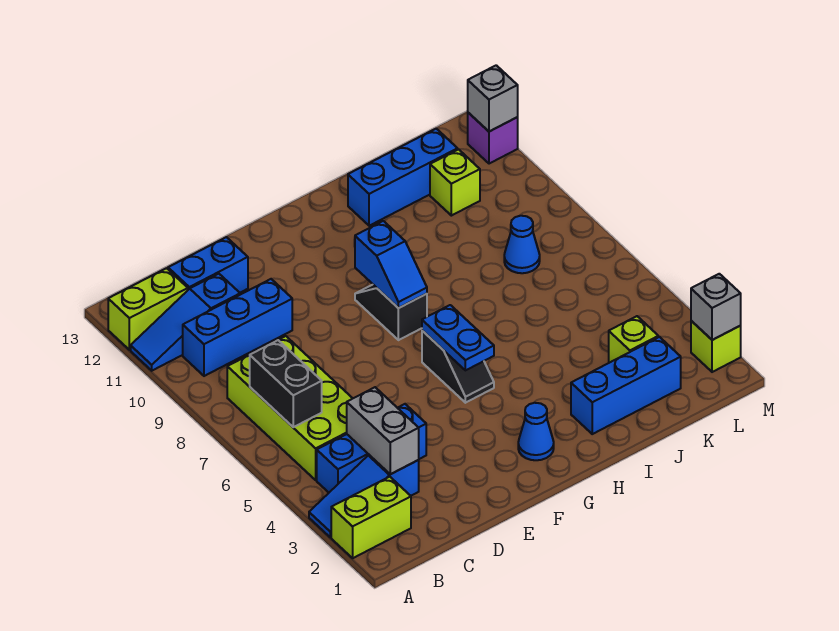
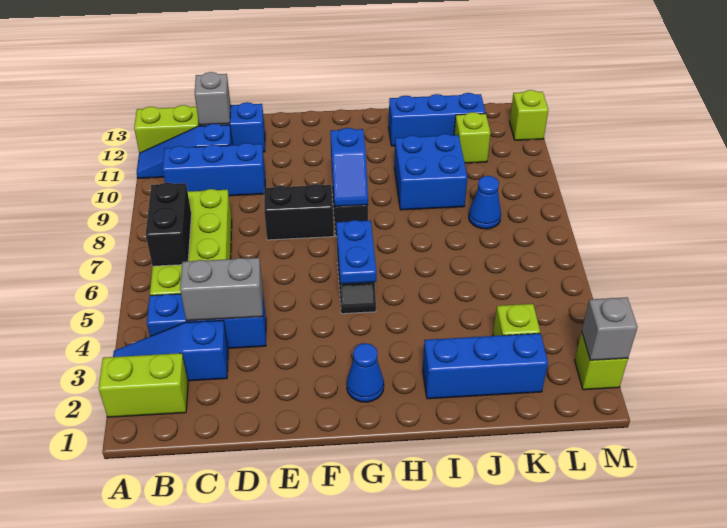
grey brick C3:C4 level 2 -> grey brick C4:D4 level 2
none -> black brick E8:F8 level 1
none -> blue brick I9:J10 level 1
purple brick M12 level 1 -> lime brick M12 level 1
grey brick M12 level 2 -> grey brick C12 level 2

